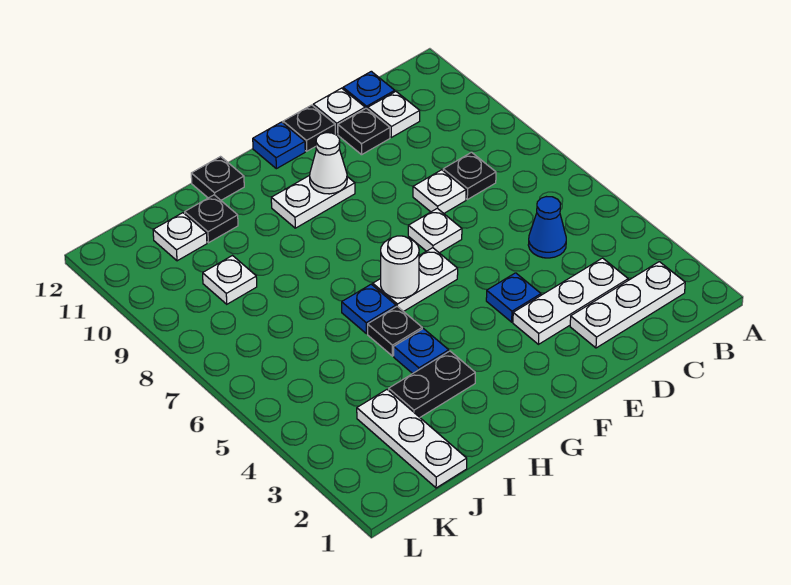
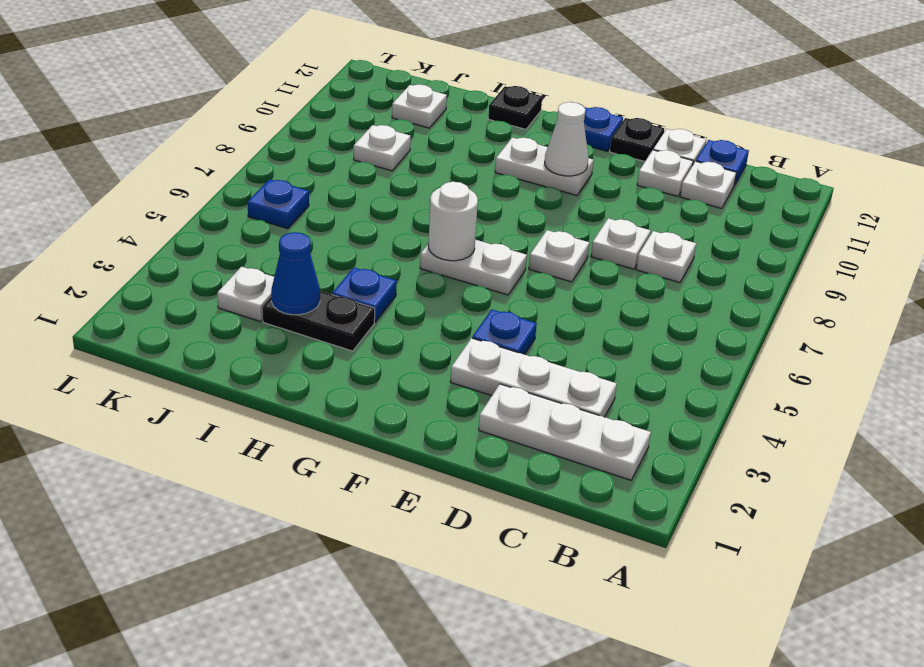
blue cone C5 level 1 -> blue cone I3 level 2
black plate C8 level 1 -> white plate C8 level 1
black plate D11 level 1 -> white plate D11 level 1
black plate H5 level 1 -> none
blue plate H6 level 1 -> blue plate K6 level 1
black plate I11 level 1 -> none
white plate J1:J3 level 1 -> white plate J3 level 1

